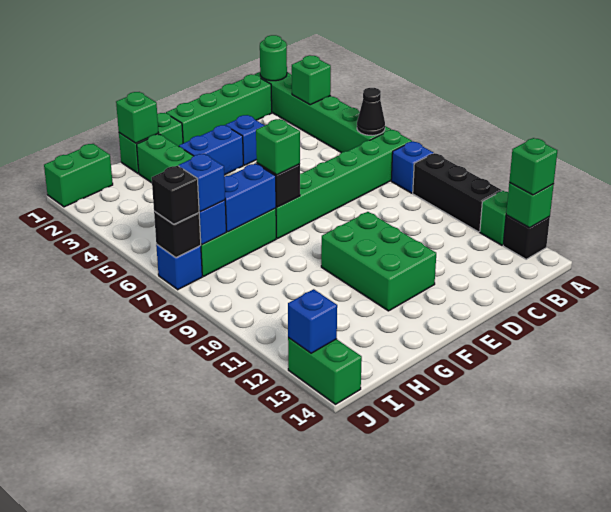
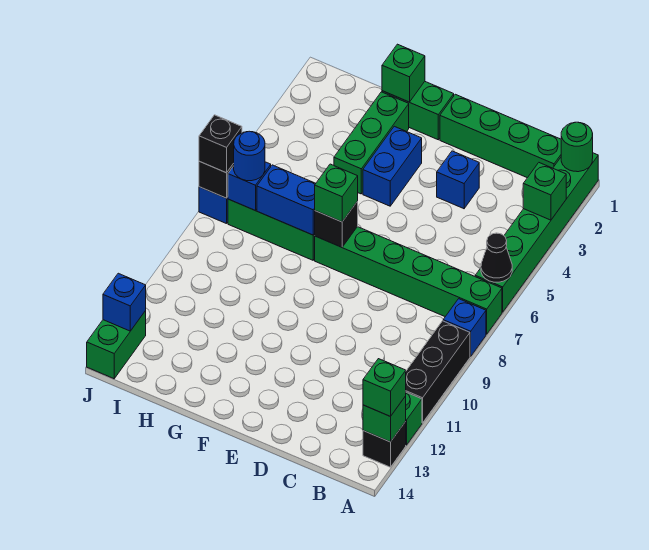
blue brick E3:F3 level 1 -> blue brick F3:F4 level 1
green brick E10:F12 level 1 -> none
green brick I1:J1 level 1 -> none
blue brick I7 level 3 -> blue round brick I7 level 3

